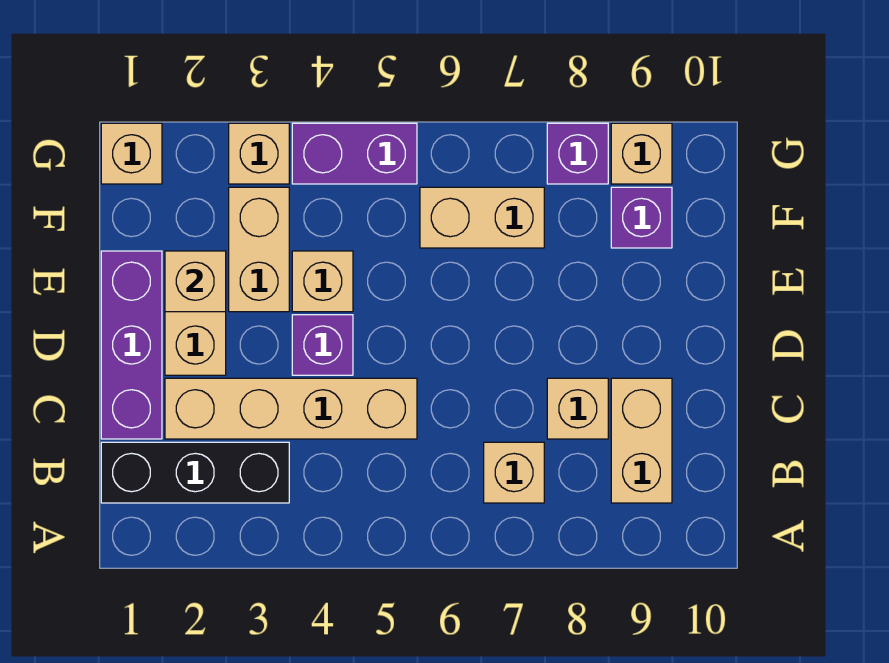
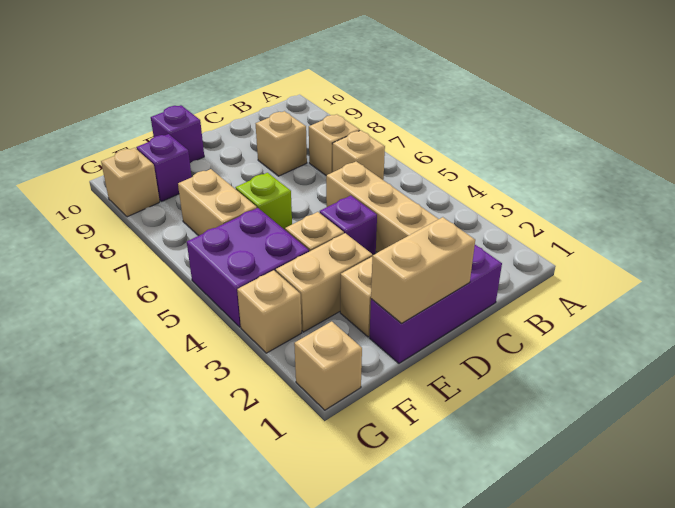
black brick B1:B3 level 1 -> none
tan brick B9:C9 level 1 -> tan brick D1:E1 level 2
tan brick E2 level 2 -> tan brick B6 level 1
none -> lime brick E6 level 1
purple brick G4:G5 level 1 -> purple brick F4:G5 level 1
purple brick G8 level 1 -> purple brick E10 level 1

